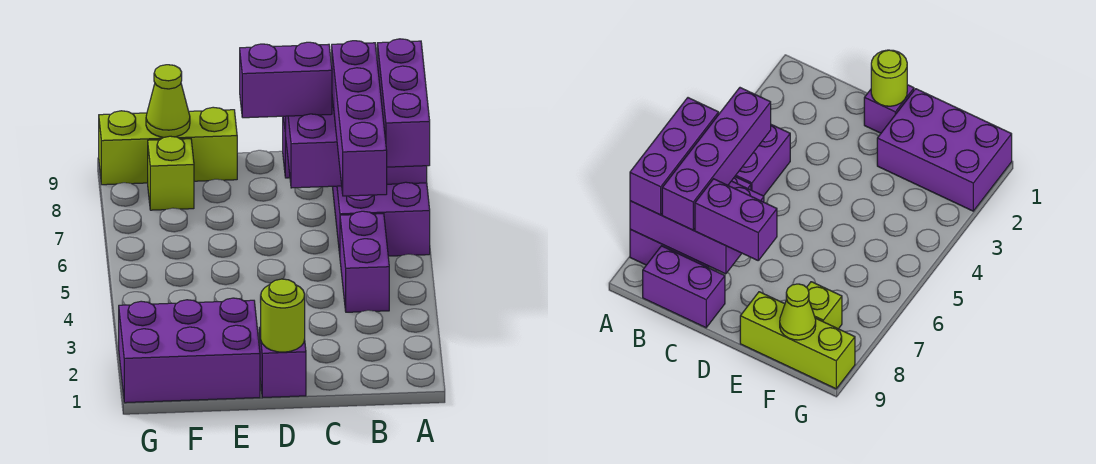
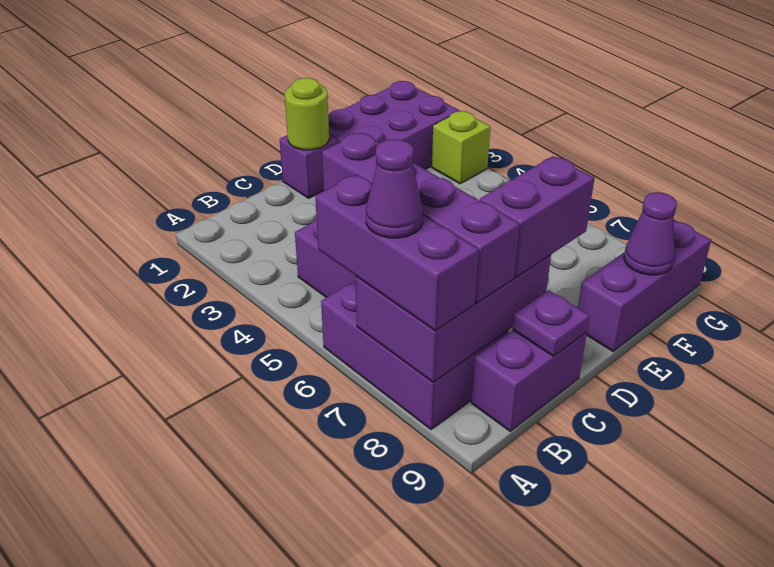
none -> purple cone A7 level 4
none -> purple plate C9 level 2
lime brick E9:G9 level 1 -> purple brick E9:G9 level 1
lime brick F8 level 1 -> lime brick G3 level 1
lime cone F9 level 2 -> purple cone F9 level 2

